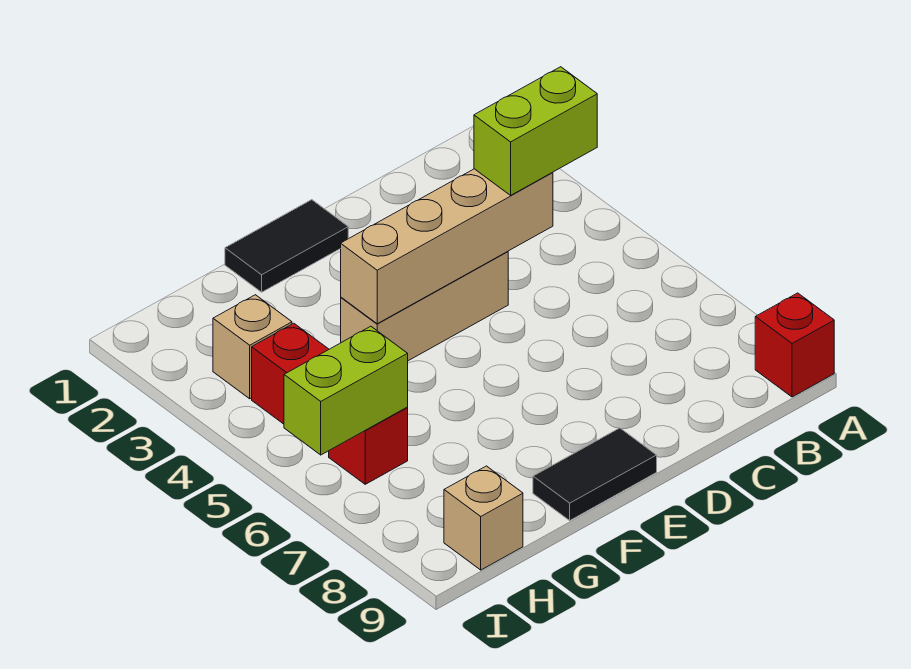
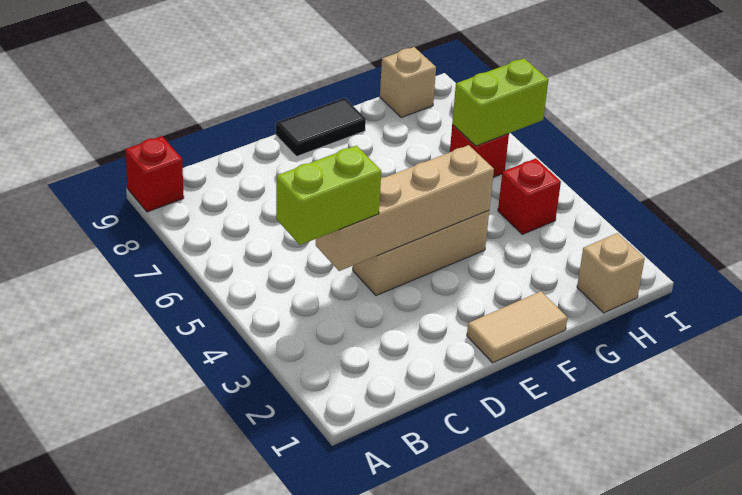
black tile E1:F1 level 1 -> tan tile E1:F1 level 1
tan brick H3 level 1 -> tan brick H1 level 1

